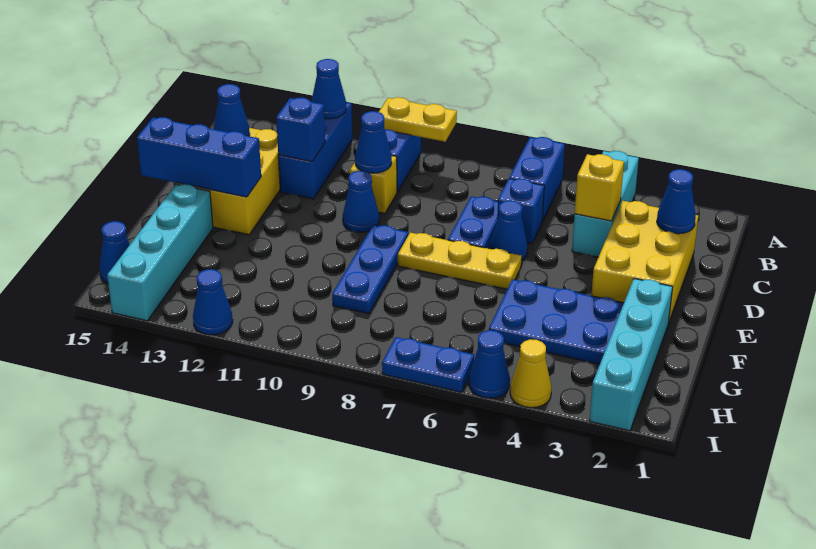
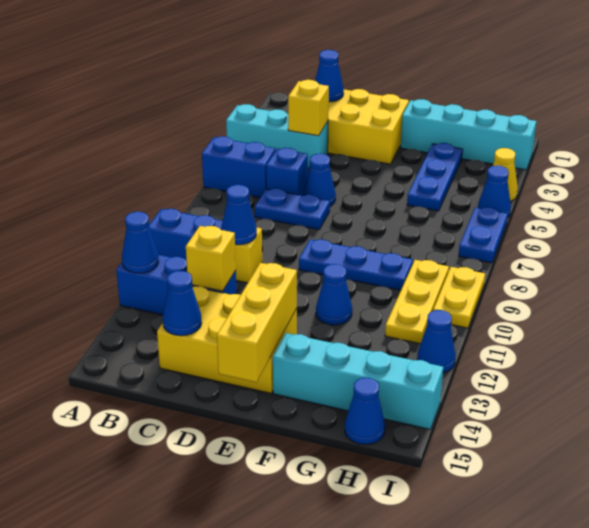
yellow plate A9:A10 level 2 -> yellow plate I9:I10 level 1
blue brick C12 level 2 -> yellow brick C12 level 2
blue cone D10 level 1 -> blue cone F11 level 1
yellow plate E6:E8 level 1 -> yellow plate H9:H11 level 1
blue brick E13:E15 level 2 -> yellow brick E13:E15 level 2
blue plate F3:G5 level 1 -> blue plate G3:G5 level 1

